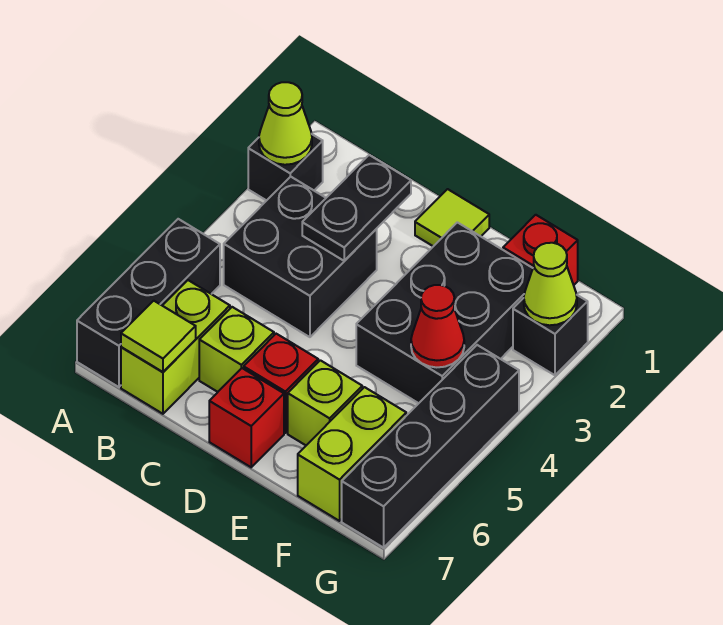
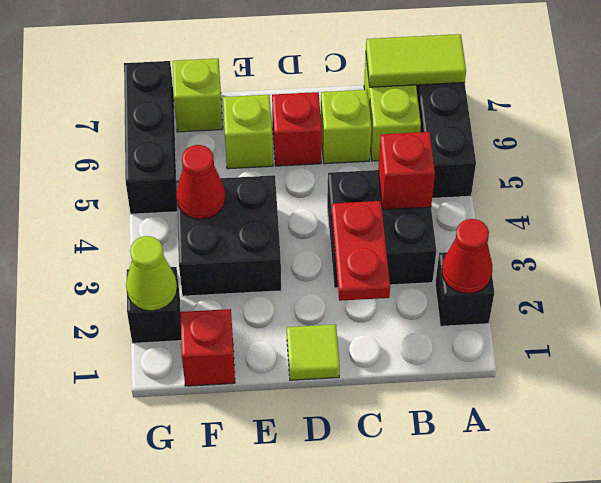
lime cone A2 level 2 -> red cone A2 level 2
lime tile B7 level 2 -> lime tile A7:B7 level 2
black plate C2:C3 level 2 -> red plate C2:C3 level 2
red brick D7 level 1 -> red brick B4 level 2
black brick E2:F4 level 1 -> black brick E3:F4 level 1
lime brick F6:F7 level 1 -> lime brick F7 level 1
black brick G4:G7 level 1 -> black brick G5:G7 level 1

